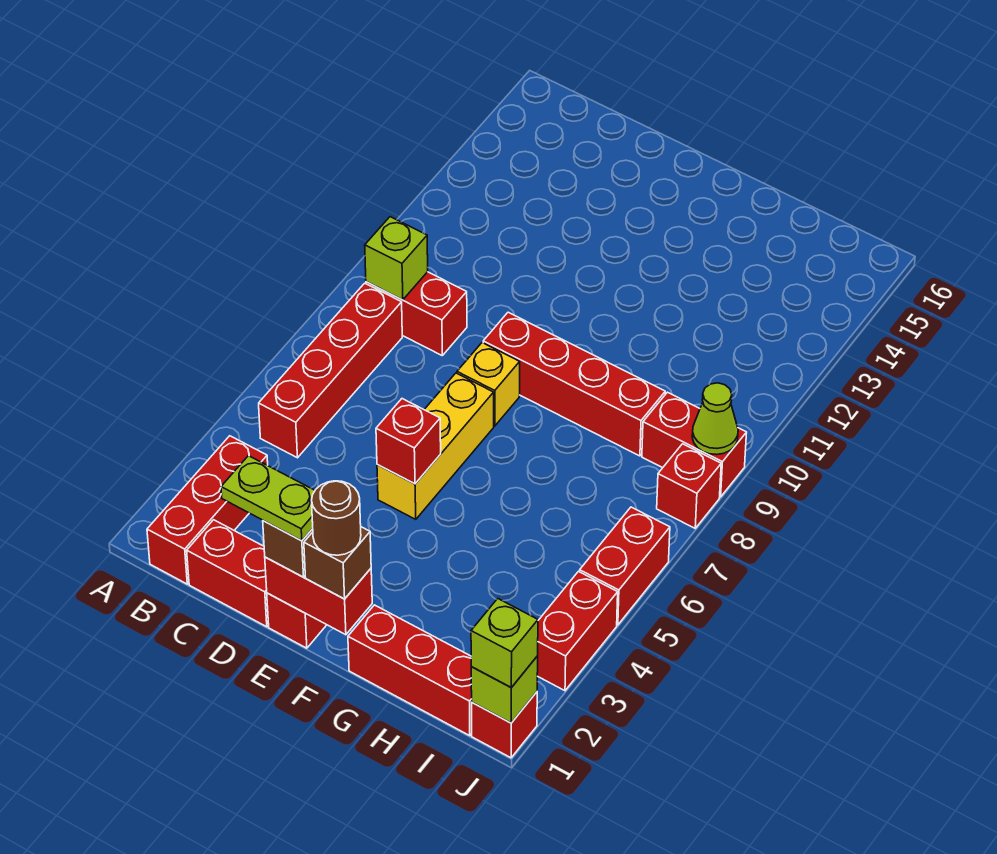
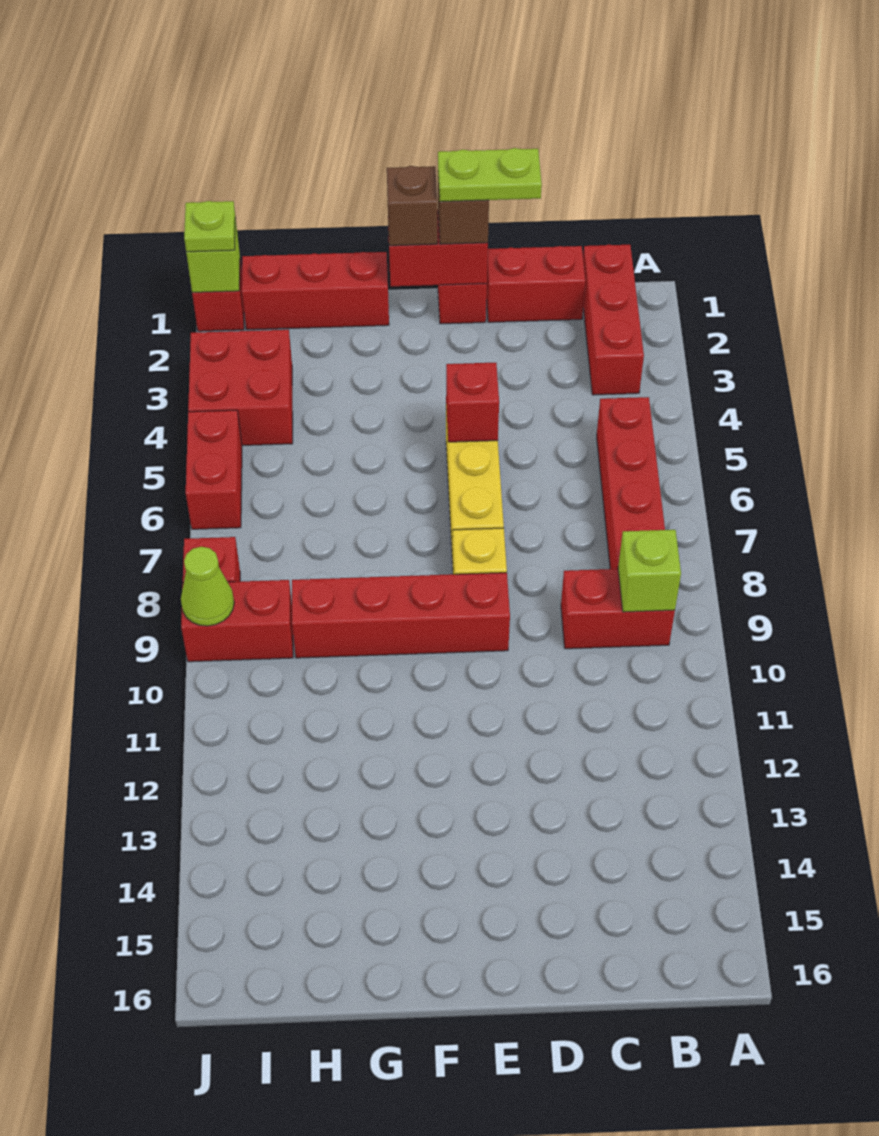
brown round brick F1 level 4 -> none
lime brick J1 level 3 -> lime plate J1 level 3
red brick J3:J4 level 1 -> red brick I3:J4 level 1

